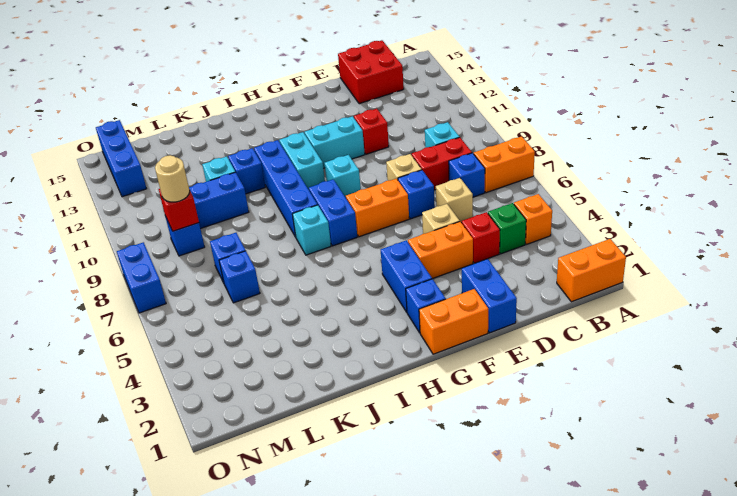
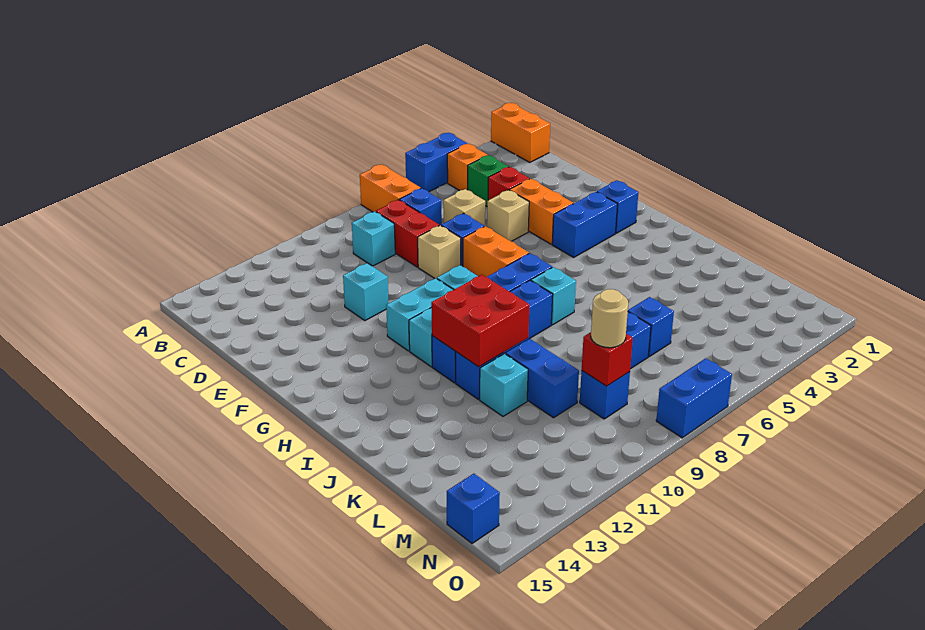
red brick C14:D15 level 1 -> red brick I10:J11 level 2
blue brick E1:E2 level 1 -> blue brick A4:A5 level 1
red brick E11 level 1 -> cyan brick E11 level 1
orange brick F1:G1 level 1 -> none
cyan brick F11:G11 level 1 -> cyan brick G10:G11 level 1
blue brick N13:N15 level 1 -> blue brick N15 level 1

